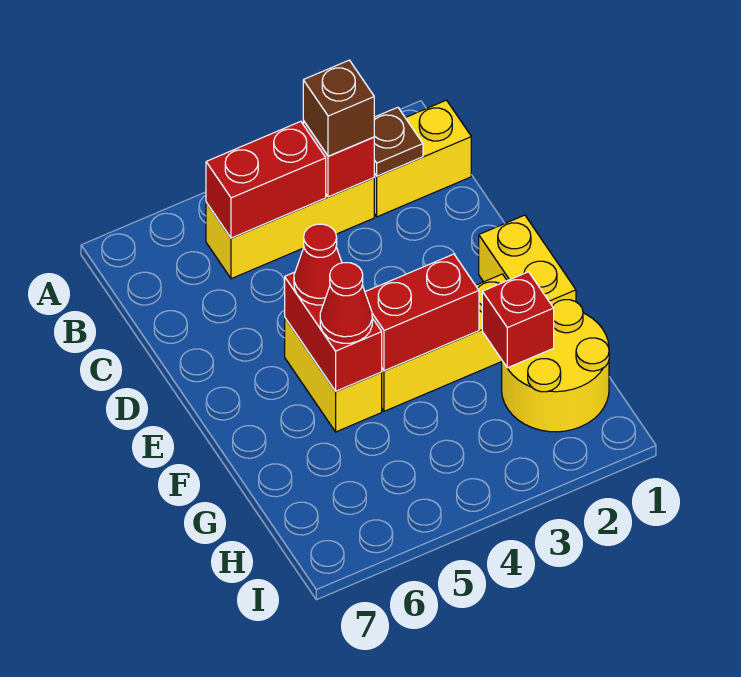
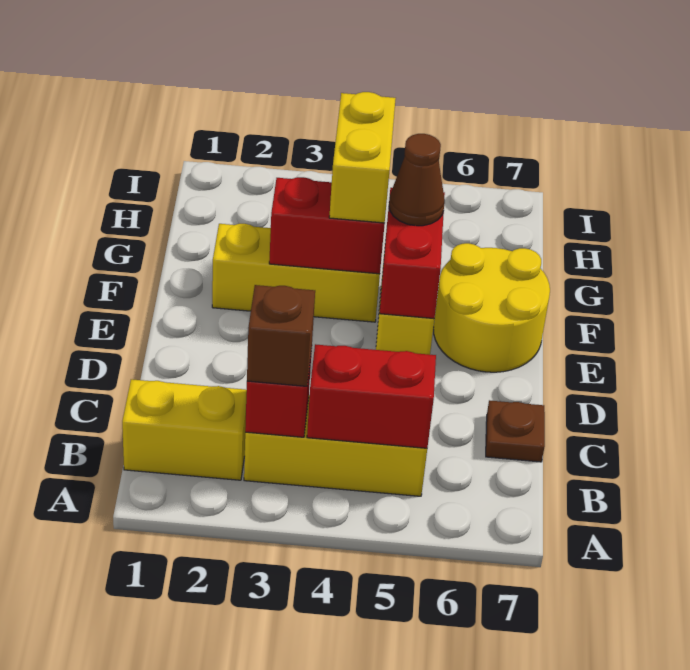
brown plate B2 level 2 -> brown plate C7 level 1
yellow brick E1:F1 level 1 -> yellow brick F4:G4 level 3
red cone E5 level 3 -> none
red cone F5 level 3 -> brown cone F5 level 3
yellow round brick G1:H2 level 1 -> yellow round brick E6:F7 level 1
red brick G2 level 2 -> none

